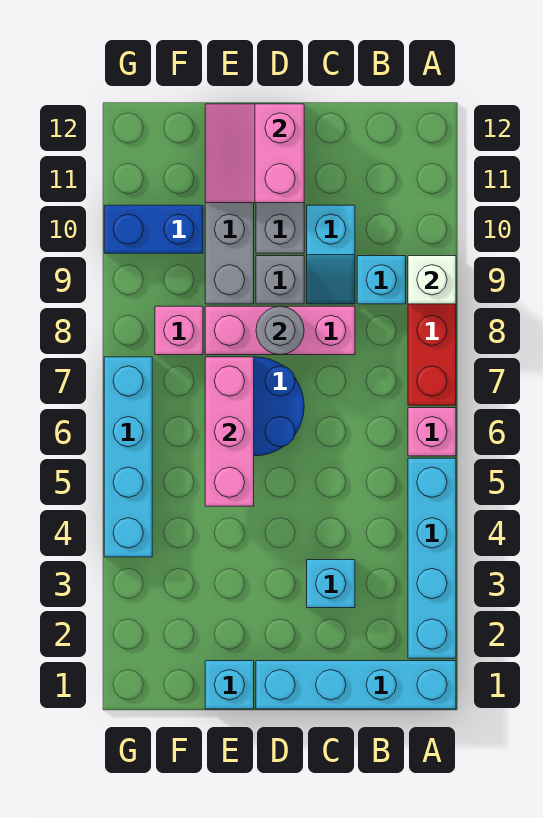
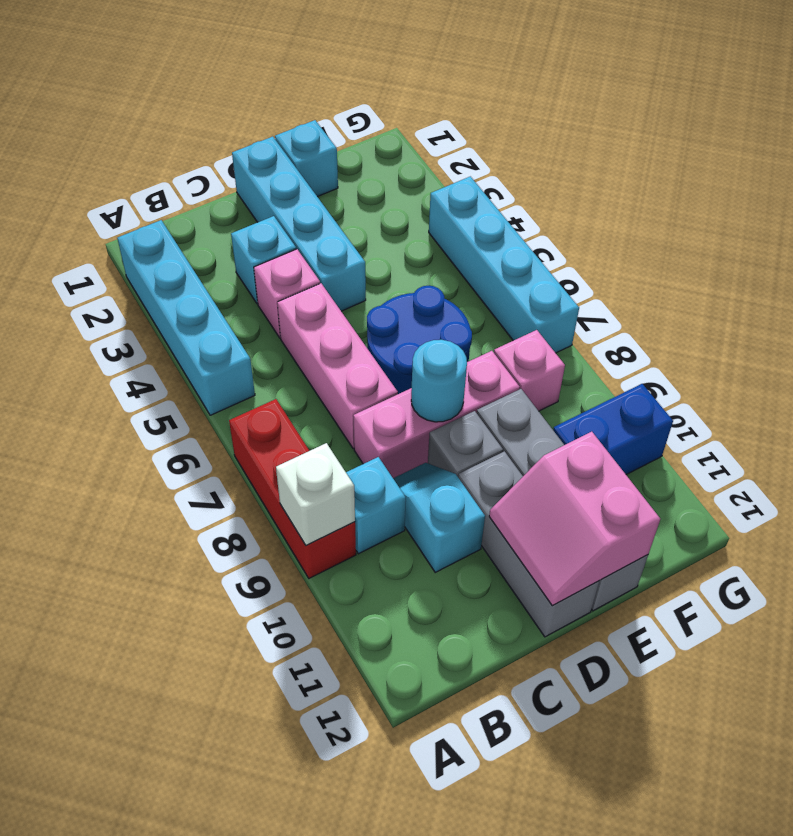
cyan brick A1:D1 level 1 -> cyan brick D1:D4 level 1
pink brick A6 level 1 -> pink brick C4 level 1
grey round brick D8 level 2 -> cyan round brick D8 level 2
pink slope D11:E12 level 2 top D -> pink slope D11:E12 level 2 top E
pink brick E5:E7 level 2 -> pink brick C5:C7 level 1

